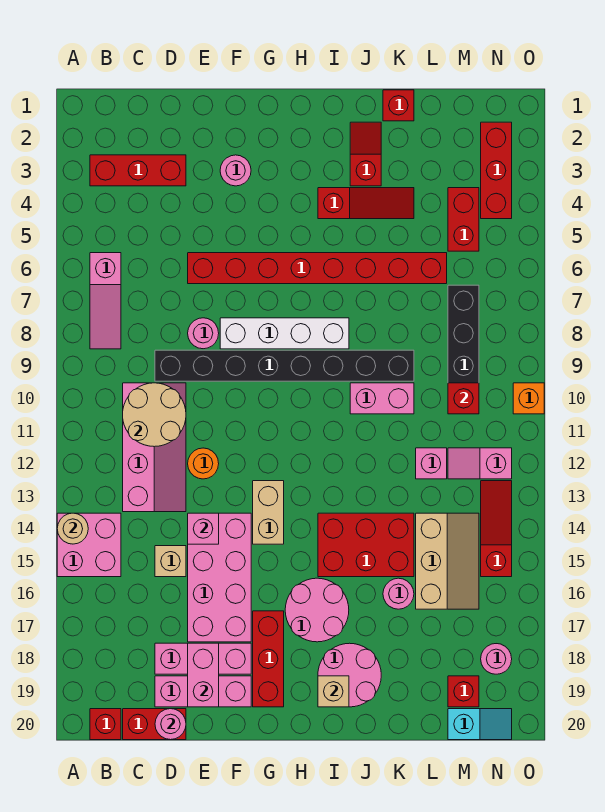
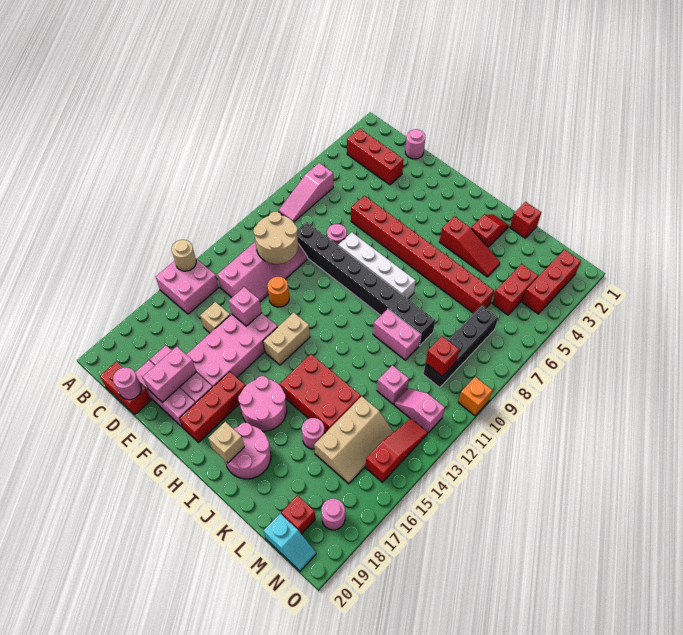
red brick B20 level 1 -> none
pink round brick F3 level 1 -> pink round brick D1 level 1

